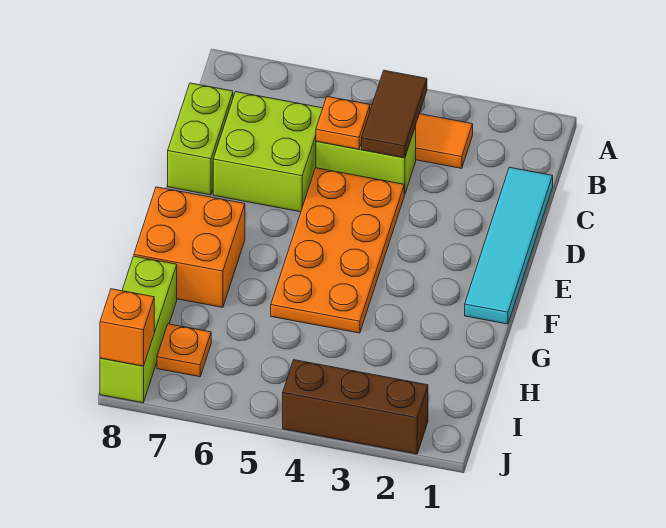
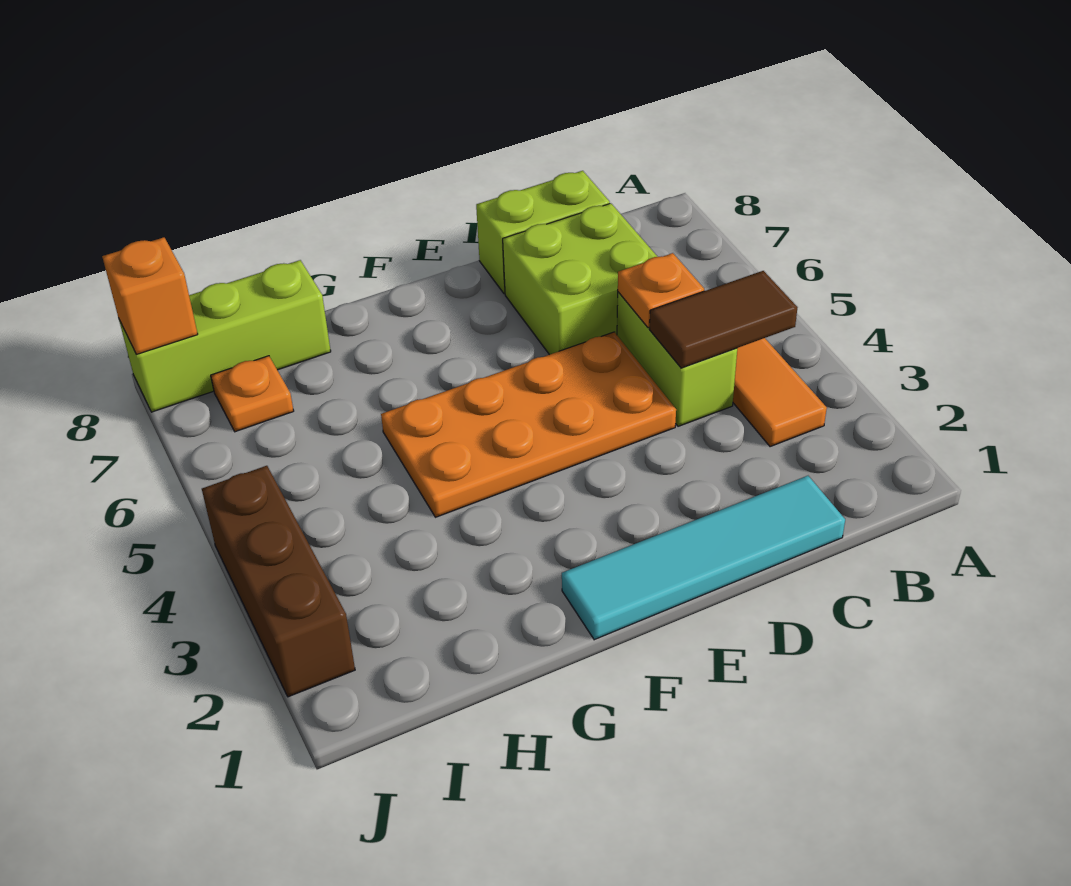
orange brick F7:G8 level 1 -> none

